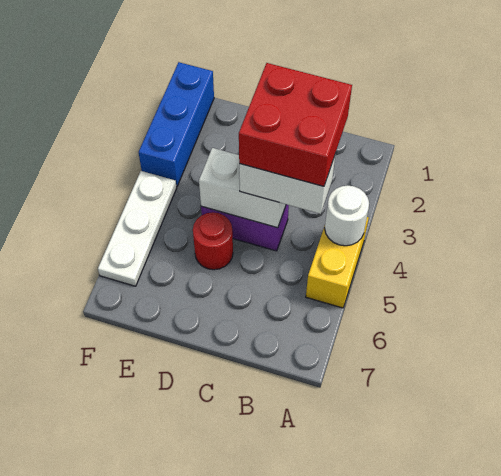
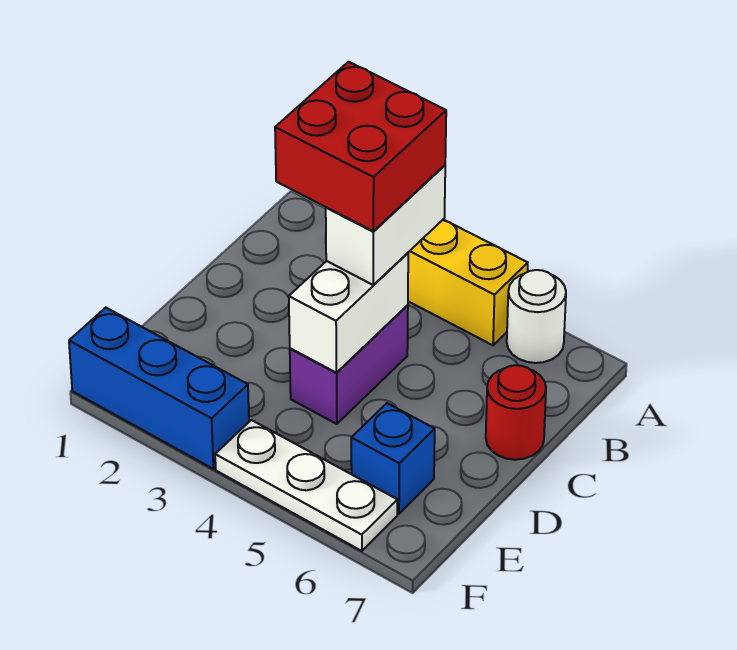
white round brick A4 level 2 -> white round brick A6 level 1
red round brick D5 level 1 -> red round brick C7 level 1
none -> blue brick E6 level 1

